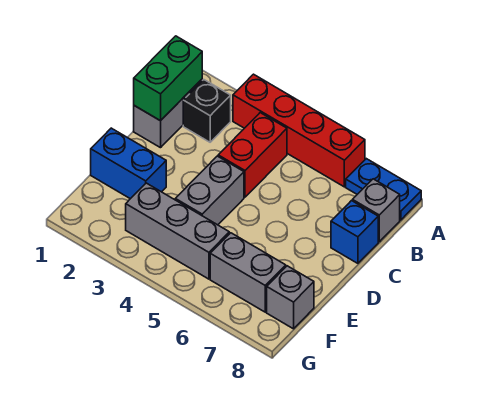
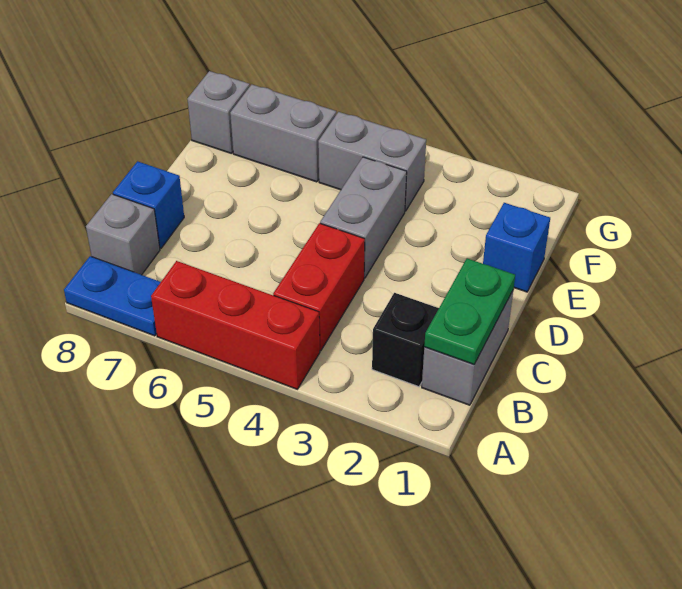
red brick A3:A6 level 1 -> red brick A4:A6 level 1
green brick B1:C1 level 2 -> green plate B1:C1 level 2
blue brick E1:E2 level 1 -> blue brick E1 level 1
grey brick F3:F5 level 1 -> grey brick F4:F5 level 1

